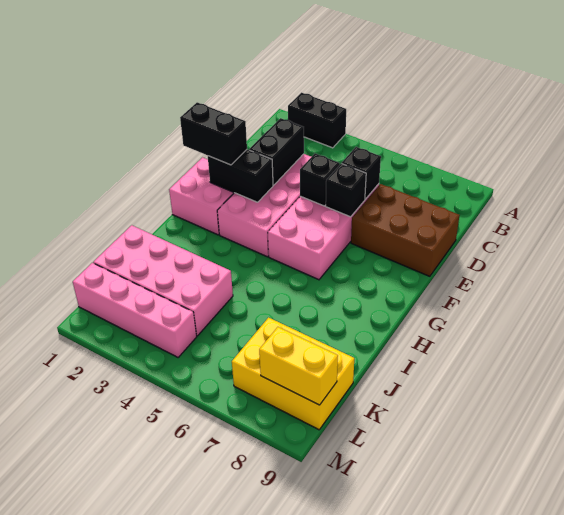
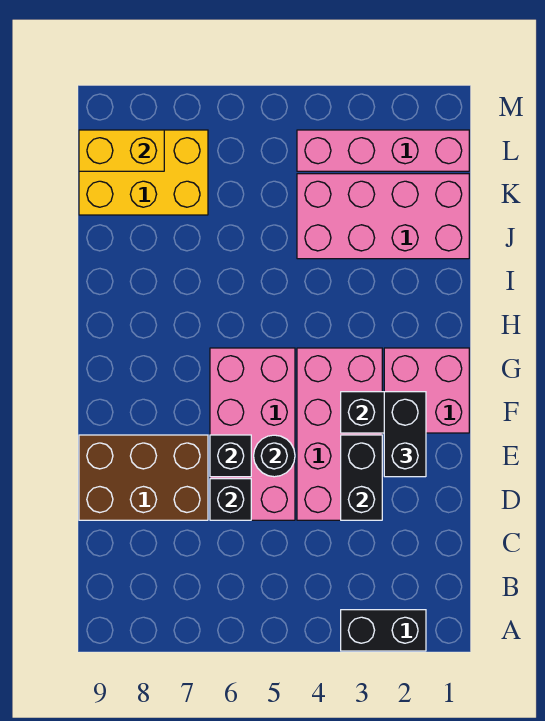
black brick E5 level 2 -> black round brick E5 level 2
black brick F1:F2 level 3 -> black brick E2:F2 level 3

